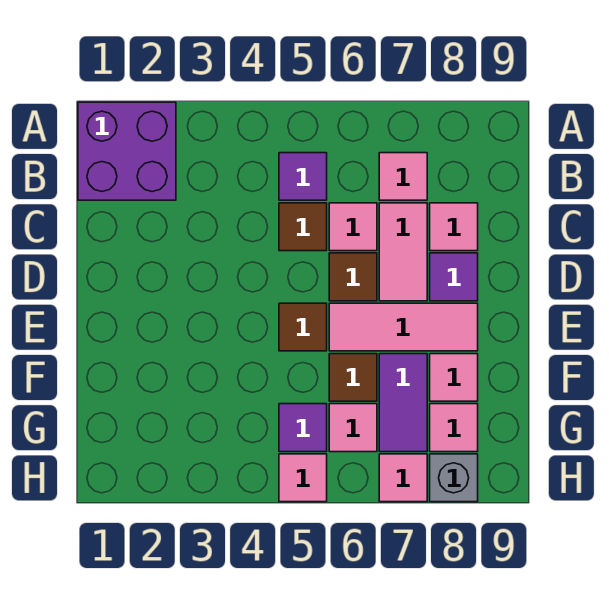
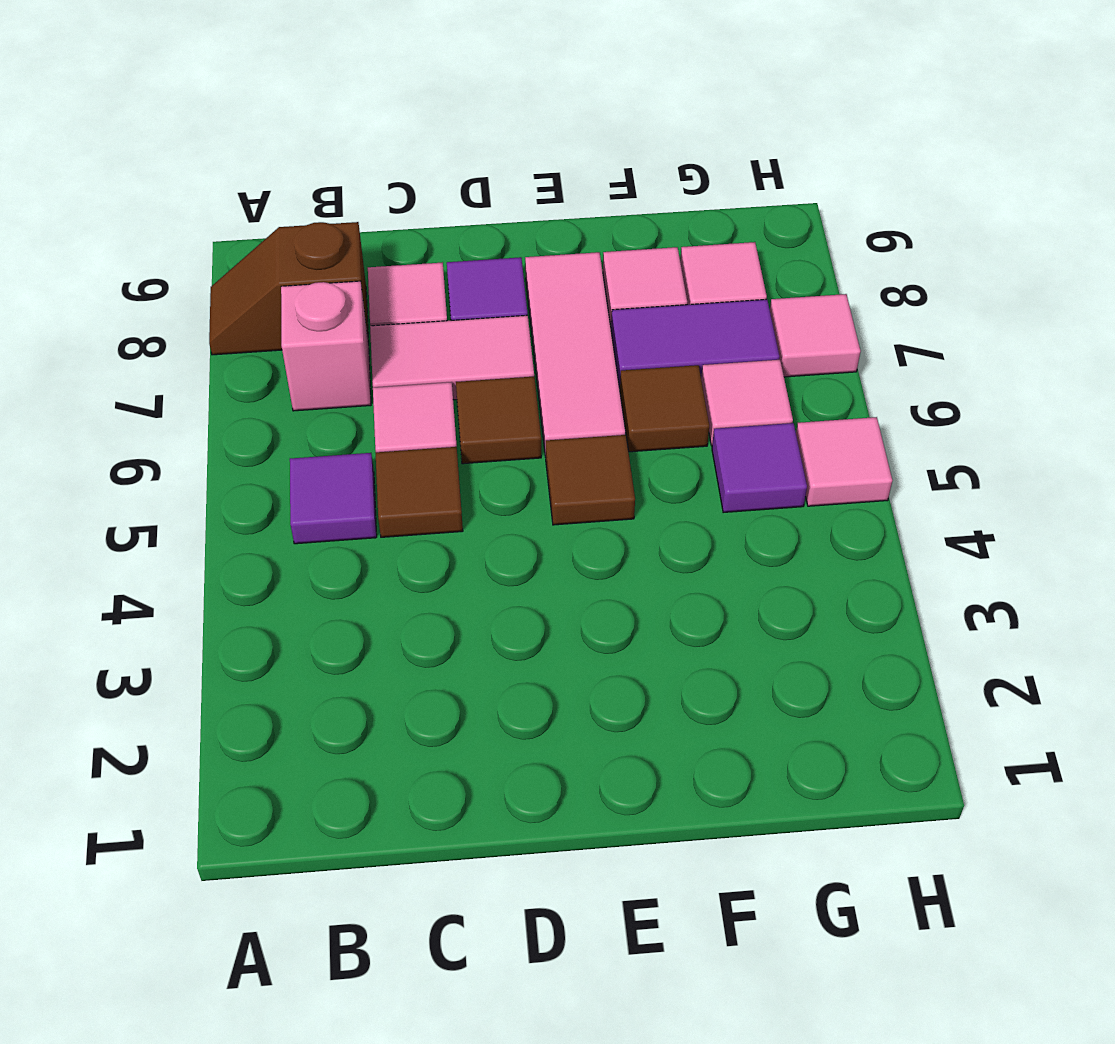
purple brick A1:B2 level 1 -> none
none -> brown slope A8:B8 level 1 top B
pink tile B7 level 1 -> pink brick B7 level 1
grey brick H8 level 1 -> none

